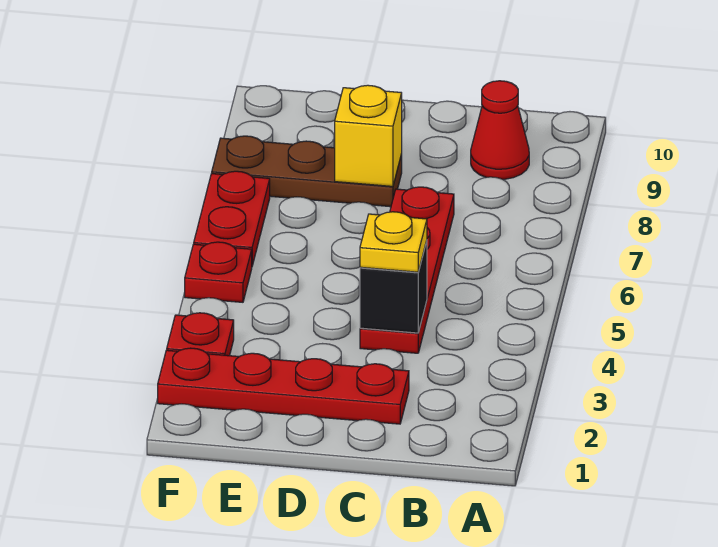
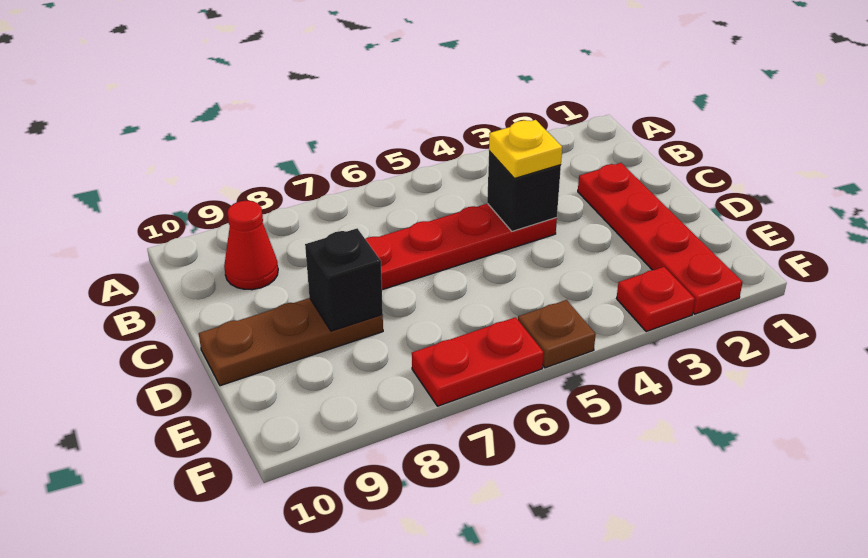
brown plate D8:F8 level 1 -> brown plate D8:D10 level 1
yellow brick D8 level 2 -> black brick D8 level 2
red plate F5 level 1 -> brown plate F5 level 1

